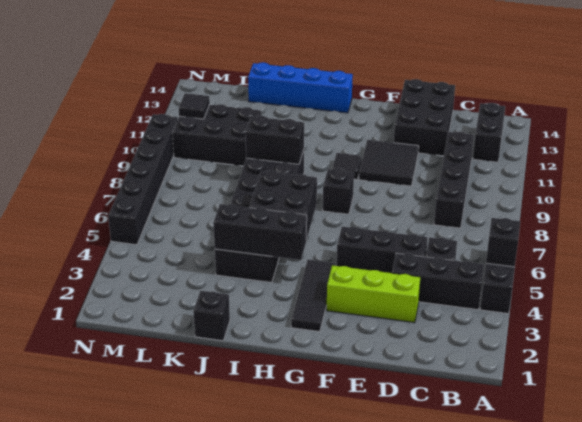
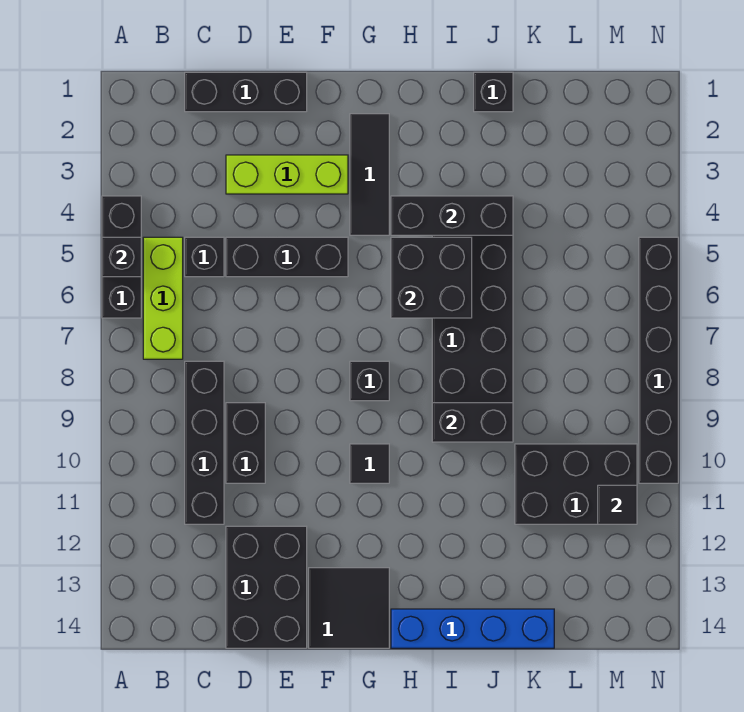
black brick B4:D4 level 1 -> black brick C1:E1 level 1
none -> lime brick B5:B7 level 1
black brick B12:B13 level 1 -> black brick D9:D10 level 1
black tile E10:F11 level 1 -> black tile F13:G14 level 1

